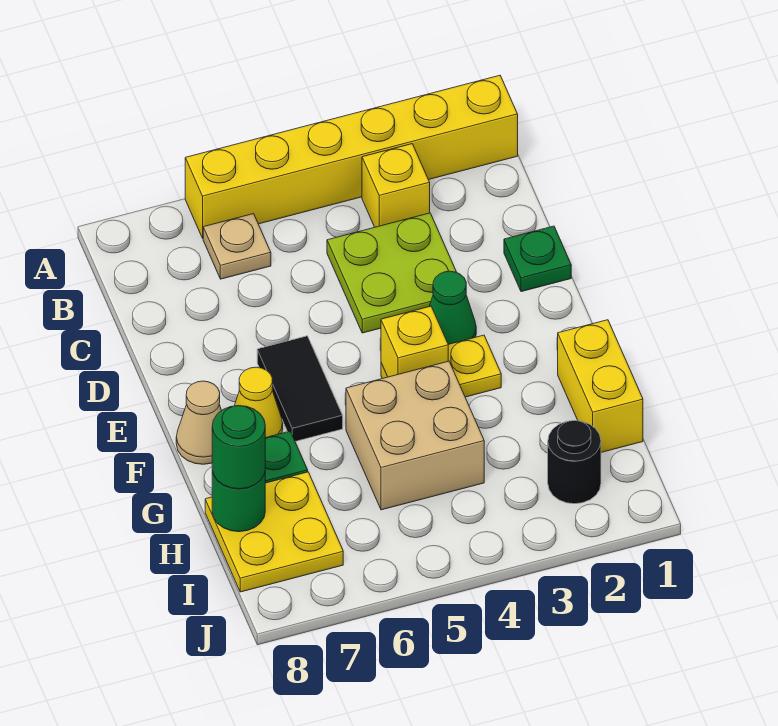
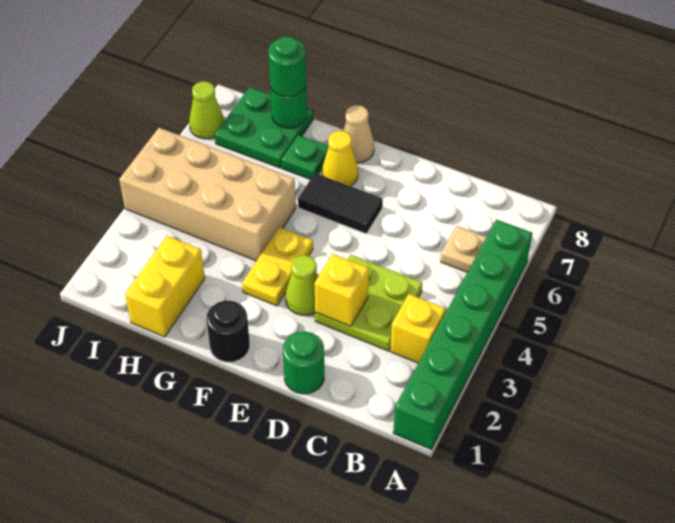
yellow brick A1:A6 level 1 -> green brick A1:A6 level 1
green plate D1 level 1 -> green round brick D1 level 1
green cone E3 level 1 -> lime cone E3 level 1
yellow brick F4 level 2 -> yellow brick D3 level 2
yellow brick G1:H1 level 1 -> yellow brick H1:H2 level 1
tan brick G4:H5 level 1 -> tan brick G4:J5 level 1
yellow plate H7:I8 level 1 -> green plate H7:I8 level 1
black round brick I2 level 1 -> black round brick F1 level 1
none -> lime cone J7 level 1

